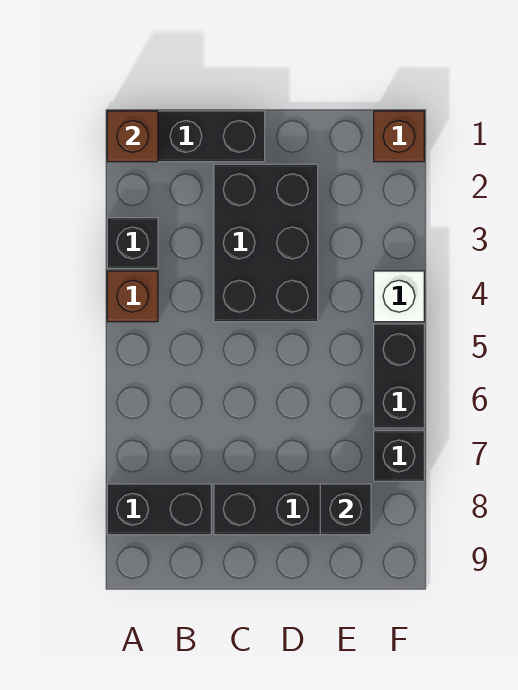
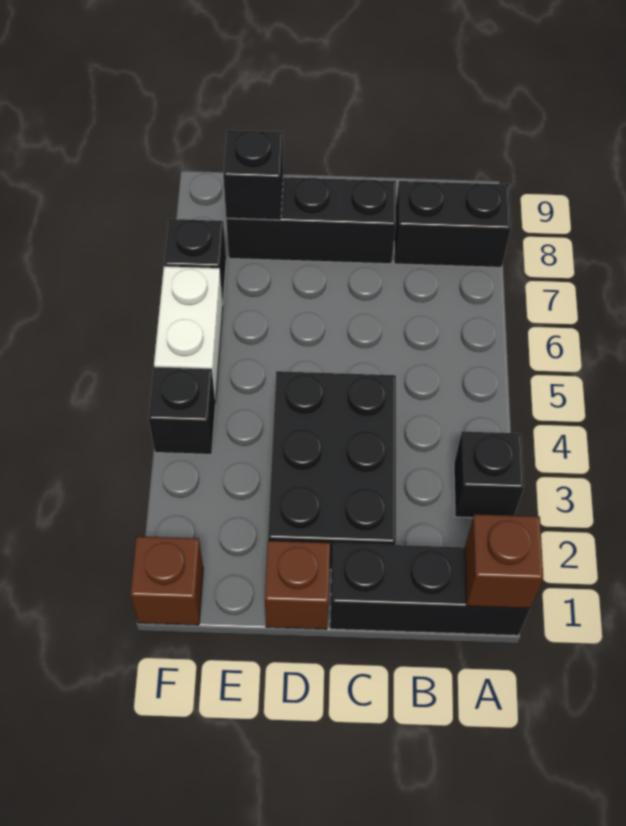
brown brick A4 level 1 -> brown brick D1 level 1
white brick F4 level 1 -> black brick F4 level 1
black brick F5:F6 level 1 -> white brick F5:F6 level 1

